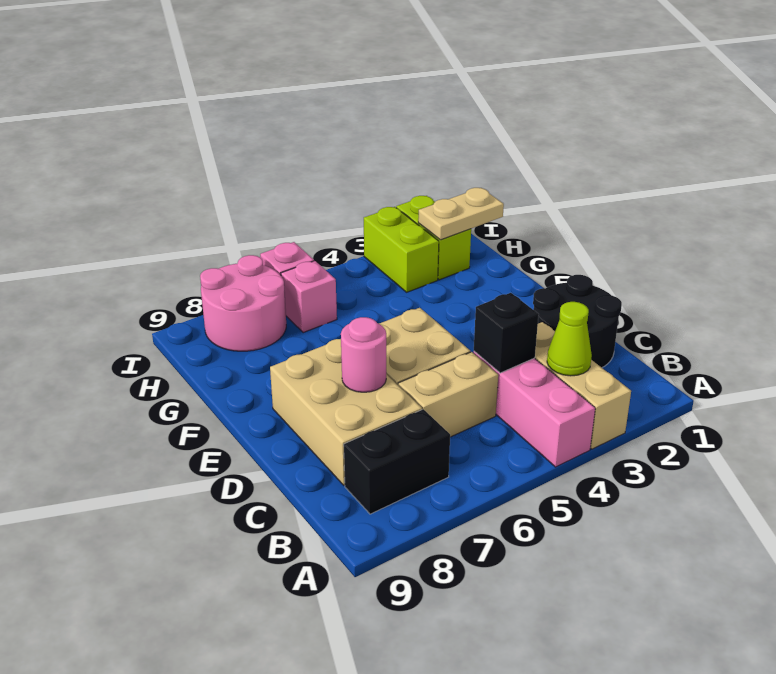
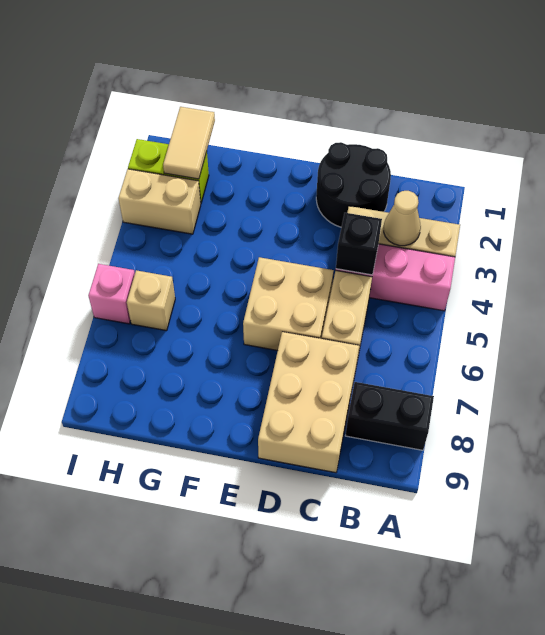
lime cone B3 level 2 -> tan cone B3 level 2
black brick B7:B8 level 1 -> black brick A8:B8 level 1
tan brick C7:E8 level 1 -> tan brick C7:D9 level 1
pink round brick D7 level 2 -> none
tan plate H1:H2 level 2 -> tan tile H1:H2 level 2
lime brick H3:I3 level 1 -> tan brick H3:I3 level 1
pink brick H6 level 1 -> tan brick H6 level 1
pink round brick H7:I8 level 1 -> none

